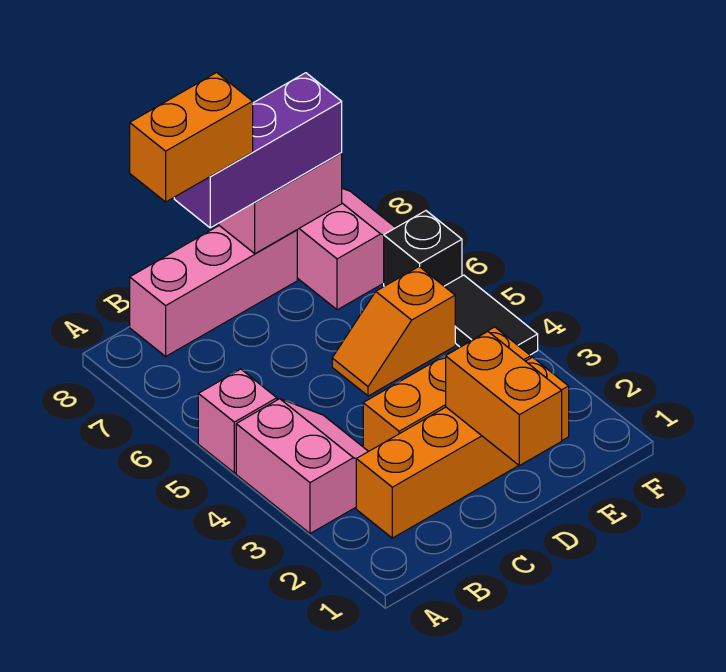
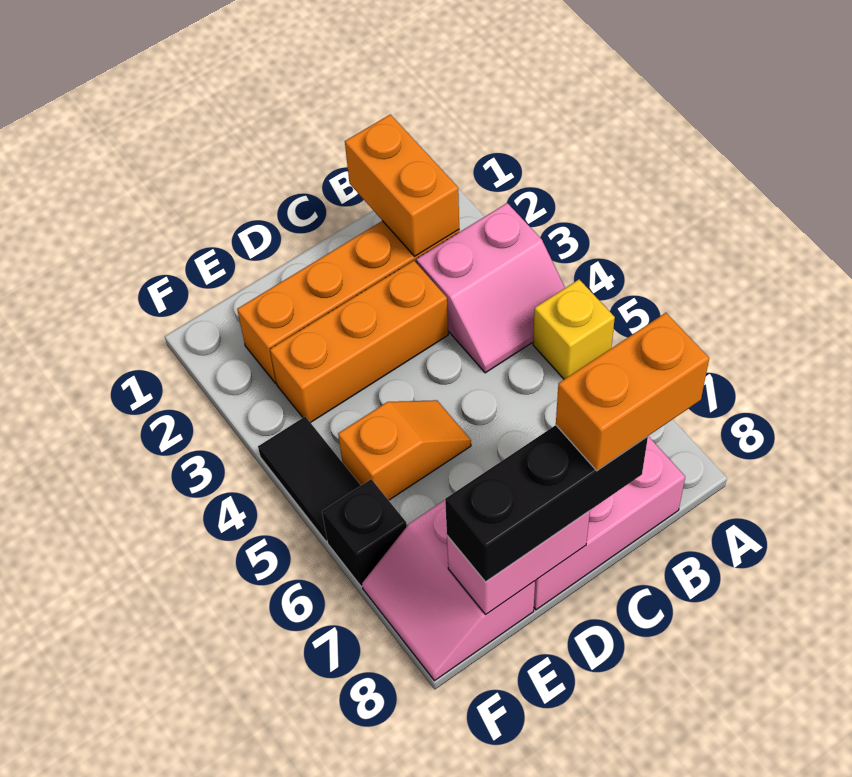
pink slope A3:B4 level 1 top A -> pink slope A3:B4 level 1 top 3
pink brick A5 level 1 -> yellow brick A5 level 1
purple brick C8:E8 level 3 -> black brick C8:E8 level 3
orange brick D1:D2 level 2 -> orange brick B1:B2 level 2

